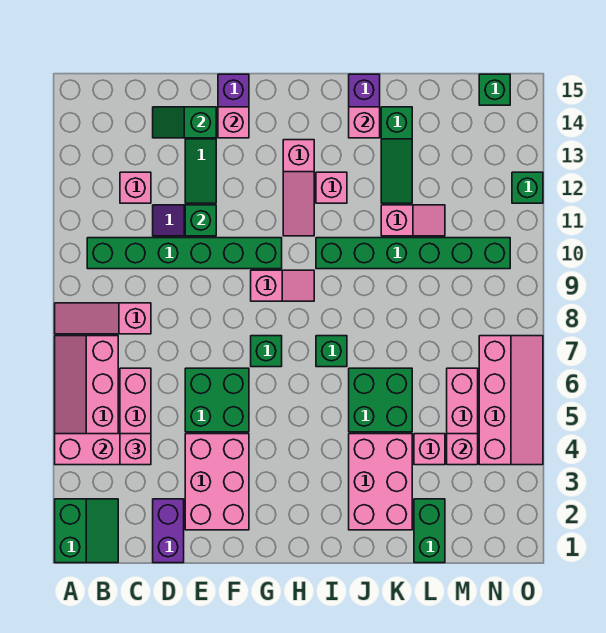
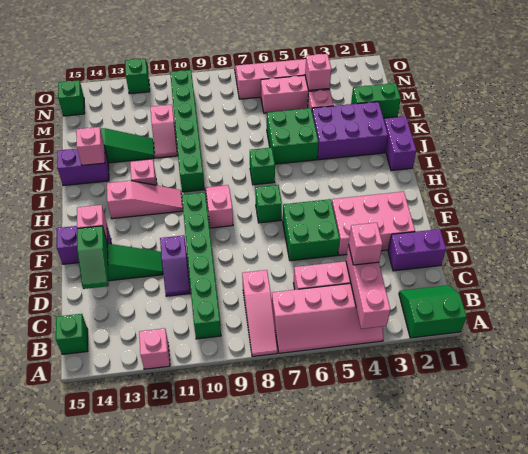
pink brick C12 level 1 -> pink brick A12 level 1
green brick E11 level 2 -> green brick B15 level 1
none -> purple brick I1:J1 level 1
pink brick J2:K4 level 1 -> purple brick J2:K4 level 1
pink slope K11:L11 level 1 top K -> pink slope K11:L11 level 1 top L

